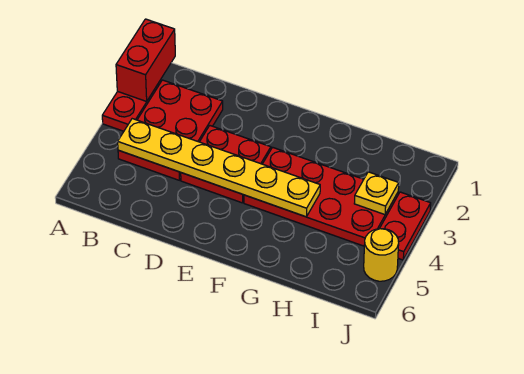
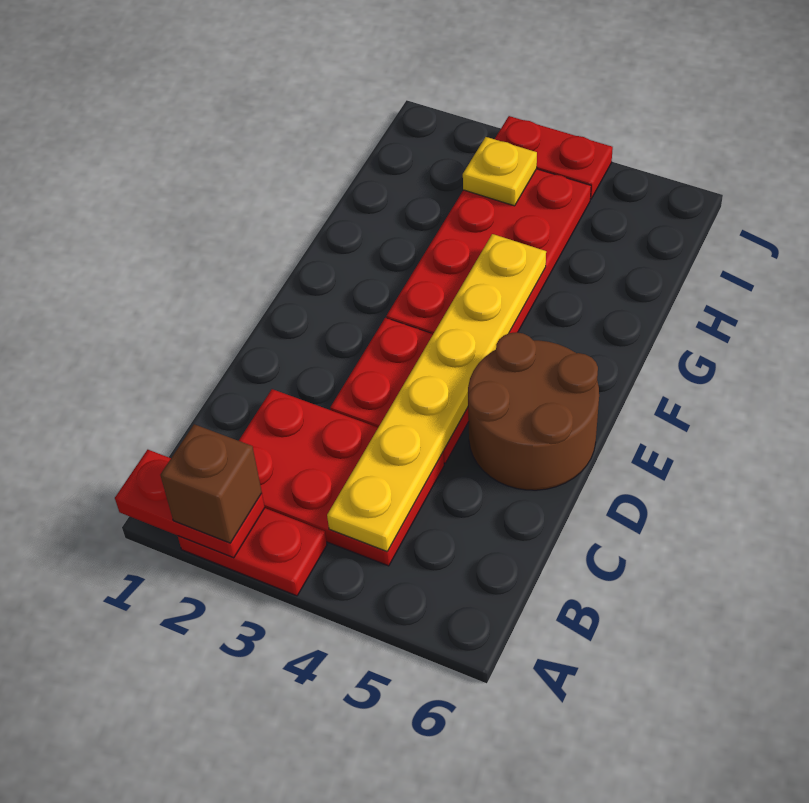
red brick A1:A2 level 2 -> red plate A1:A2 level 2
none -> brown brick A2 level 3
none -> brown round brick D5:E6 level 1
yellow round brick J5 level 1 -> none

